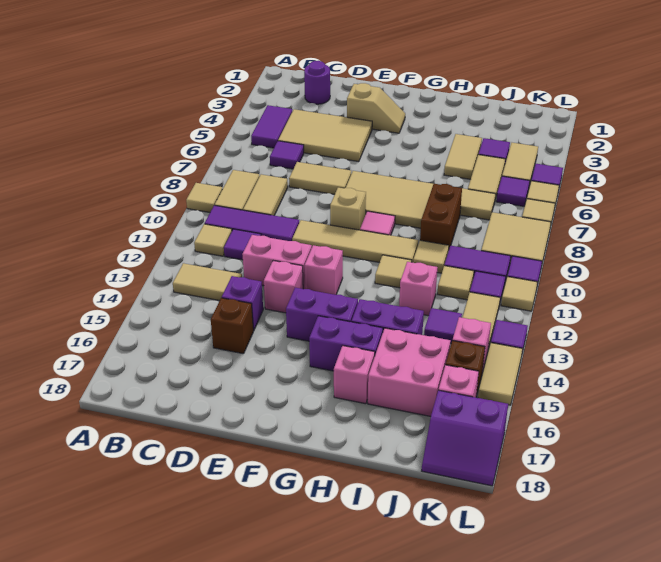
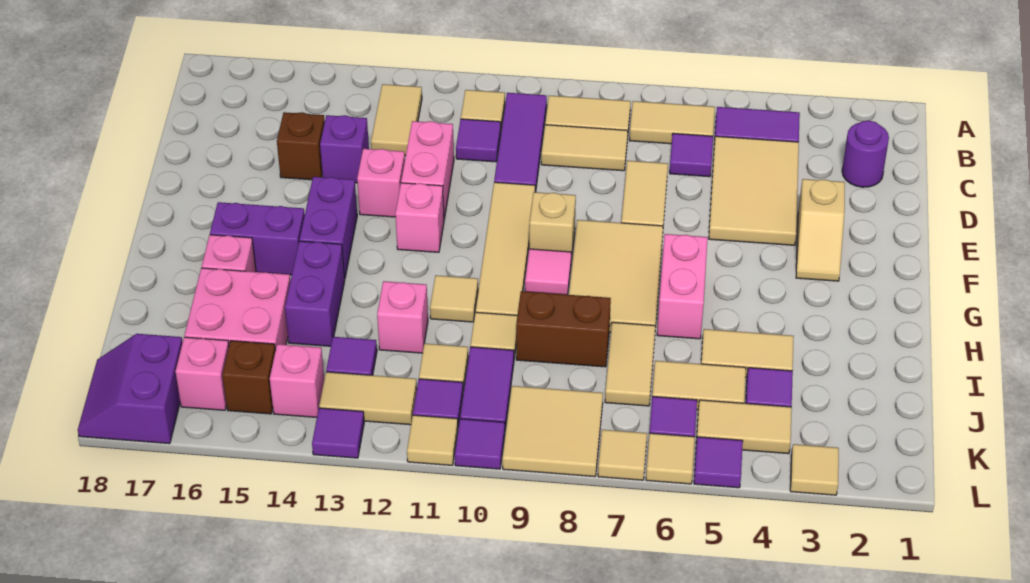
tan tile A9 level 1 -> tan tile L3 level 1
none -> pink brick G6:H6 level 1
purple brick G15:H15 level 1 -> purple brick G15:G16 level 1
tan tile L14:L15 level 1 -> tan tile B6:B7 level 1

